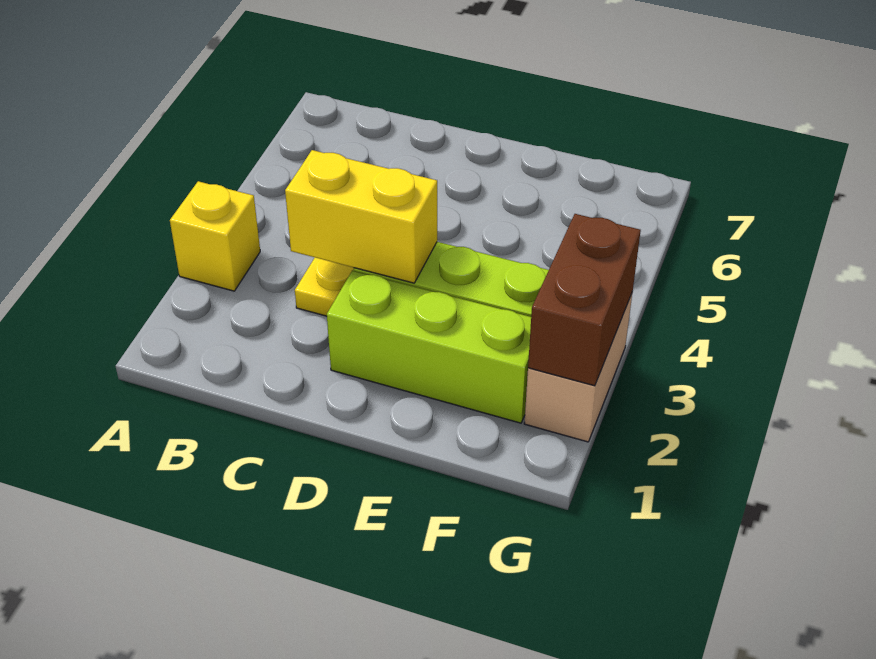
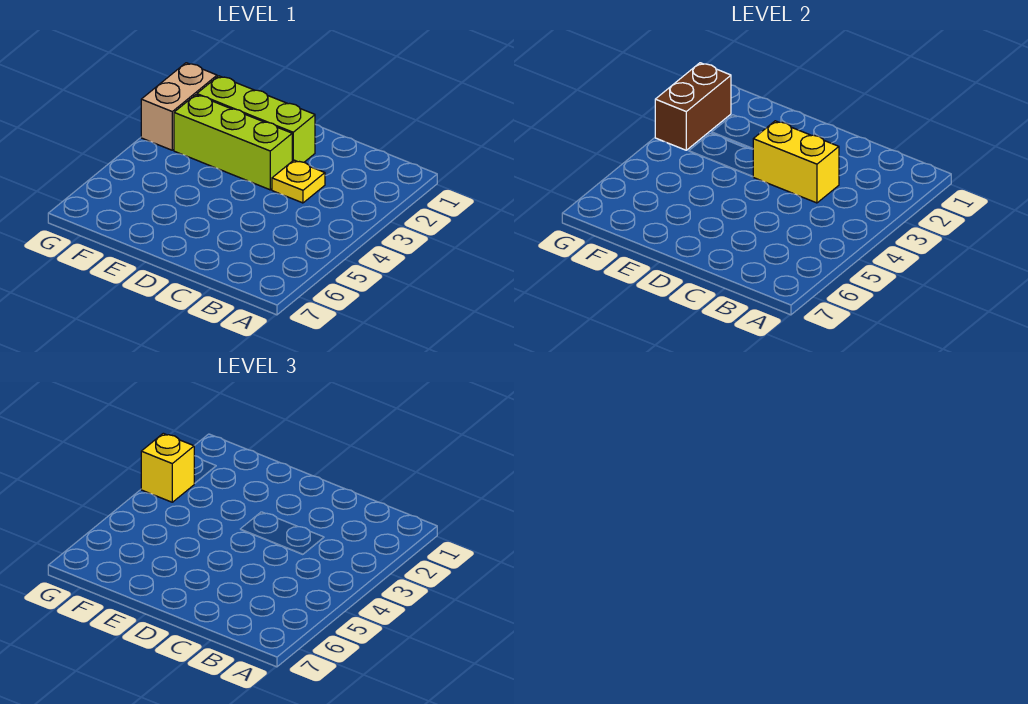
yellow brick A3 level 1 -> yellow brick G3 level 3

